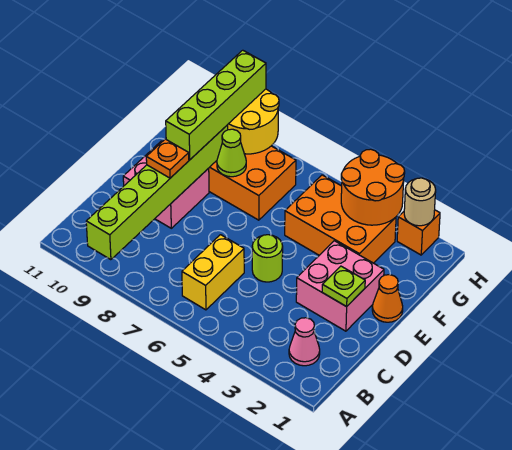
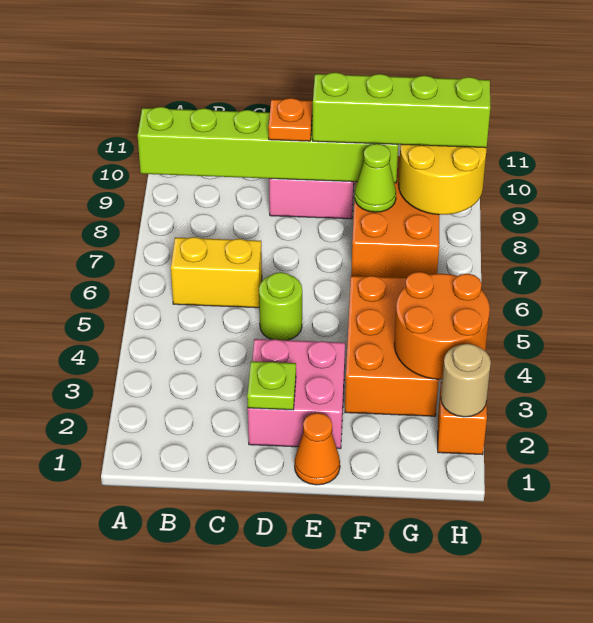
pink cone B2 level 1 -> none

